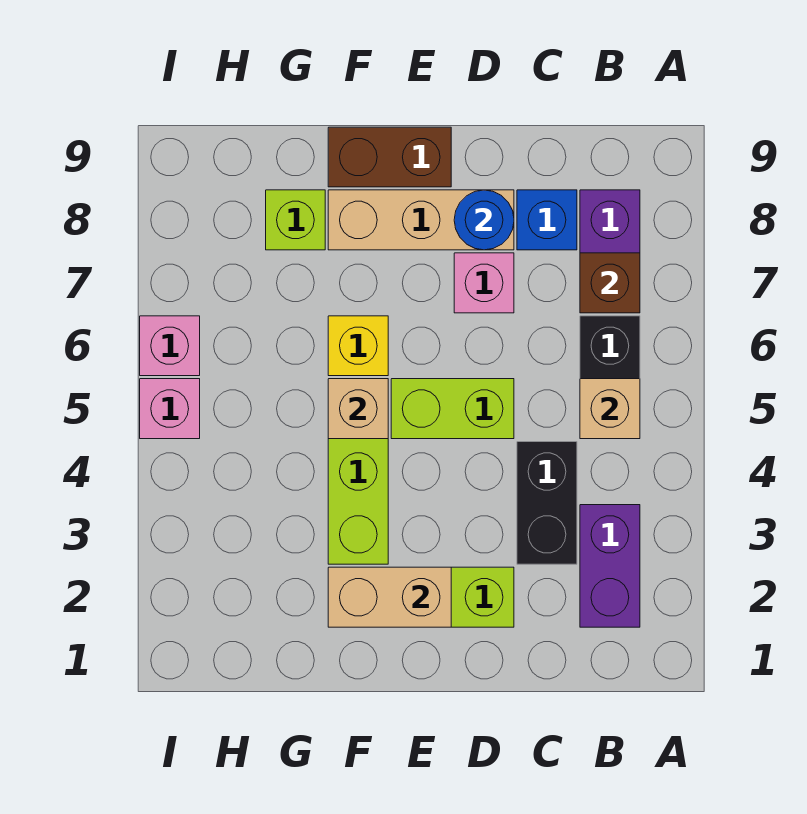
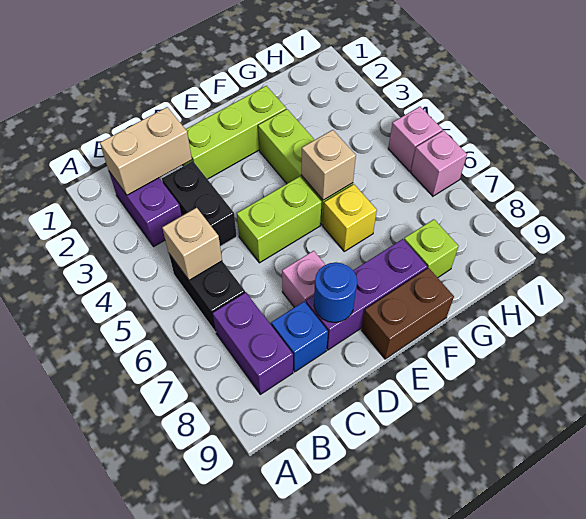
brown brick B7 level 2 -> none
tan brick D8:F8 level 1 -> purple brick D8:F8 level 1
tan brick E2:F2 level 2 -> tan brick B2:C2 level 2

